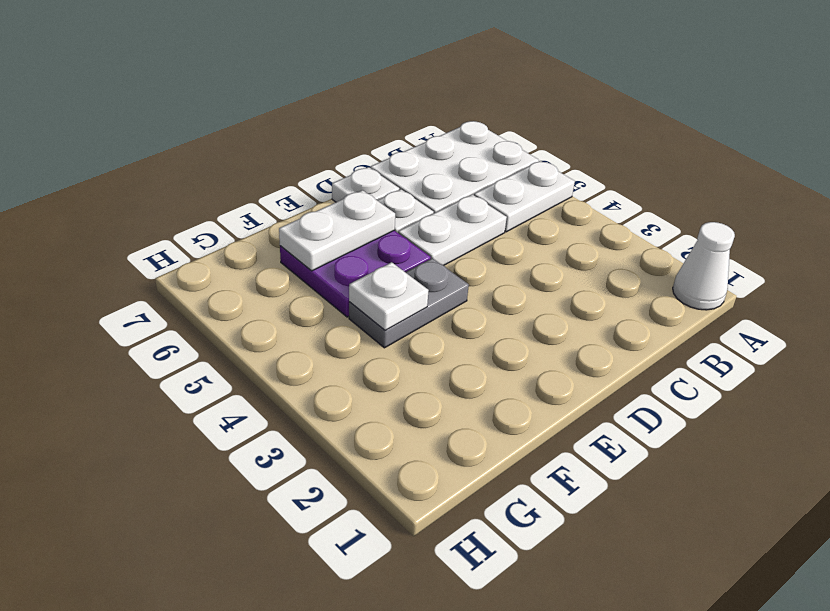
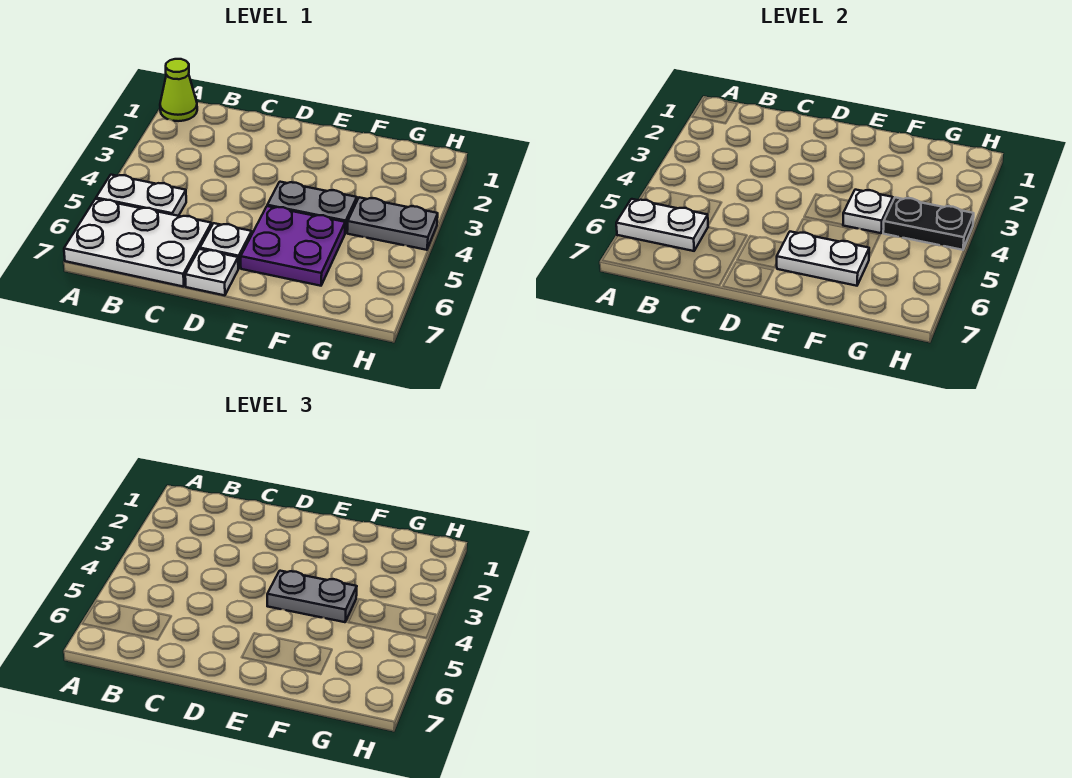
white cone A1 level 1 -> lime cone A1 level 1
white plate C5:D5 level 1 -> white plate A6:B6 level 2
none -> grey plate E4:F4 level 3
none -> grey plate G4:H4 level 1
none -> black plate G4:H4 level 2

